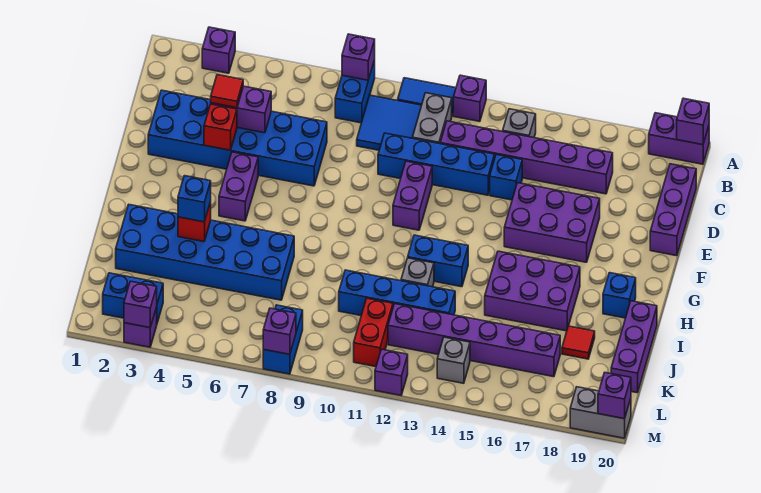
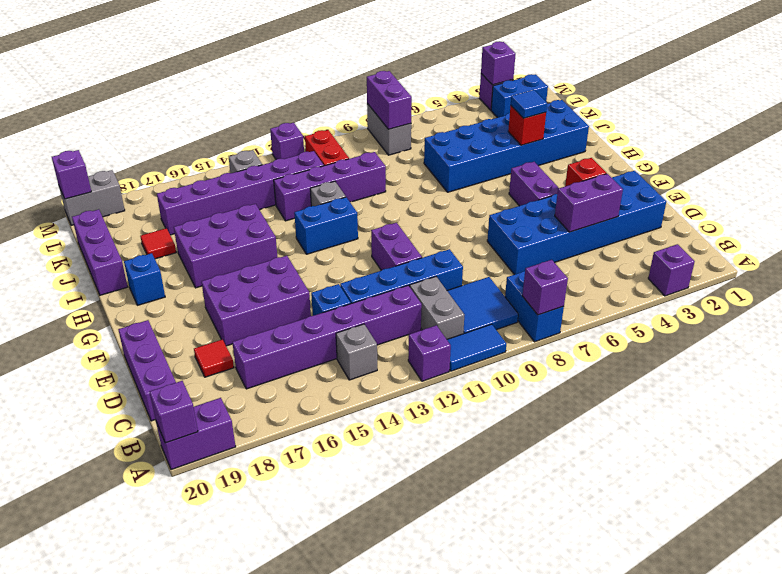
red tile D4 level 3 -> red tile D18 level 1
blue brick I4 level 3 -> blue tile I4 level 3
blue brick J10:J13 level 1 -> purple brick J10:J13 level 1
blue brick L8:M8 level 1 -> grey brick L8:M8 level 1
purple brick M8 level 2 -> purple brick L8:M8 level 2

